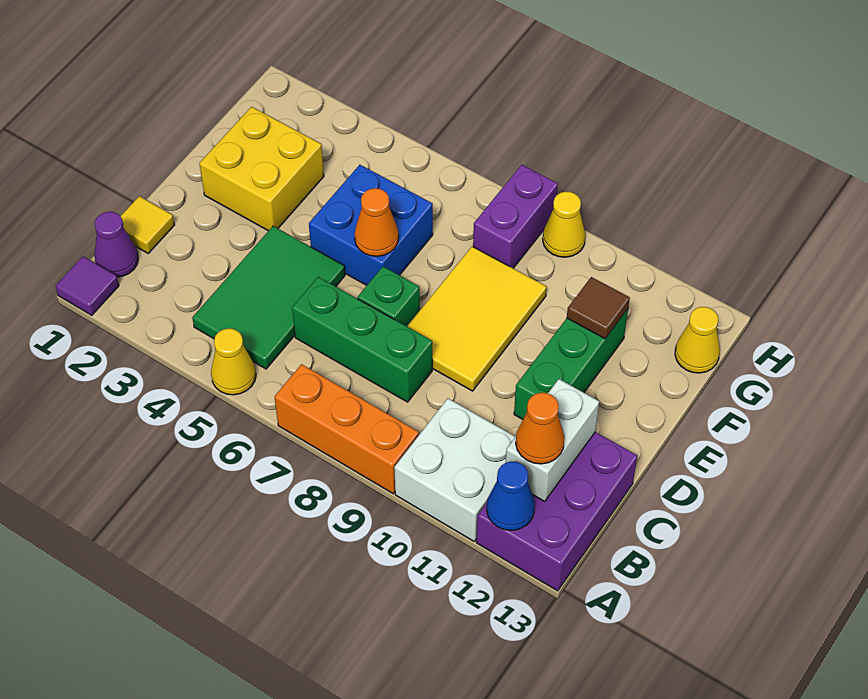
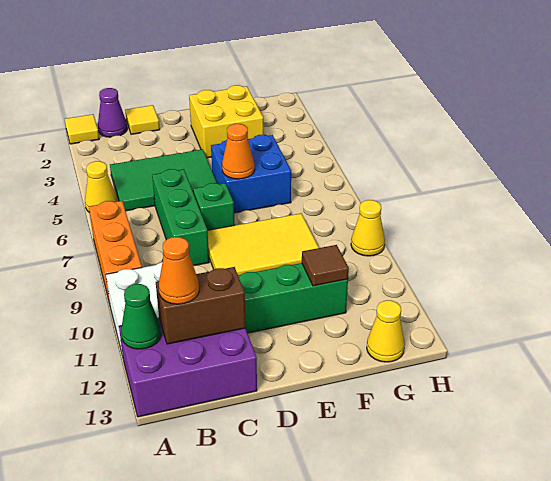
purple tile A1 level 1 -> yellow tile A1 level 1
blue cone A12 level 2 -> green cone A12 level 2
white brick B12:C12 level 2 -> brown brick B12:C12 level 2
purple brick G8:H8 level 1 -> none

